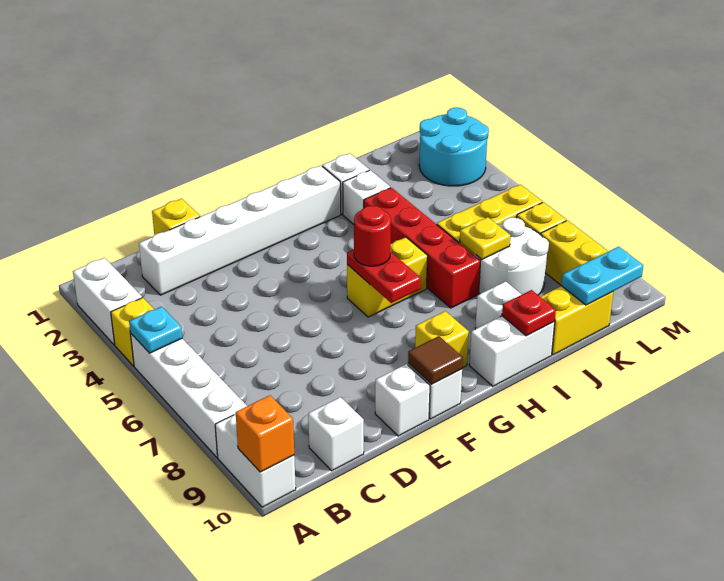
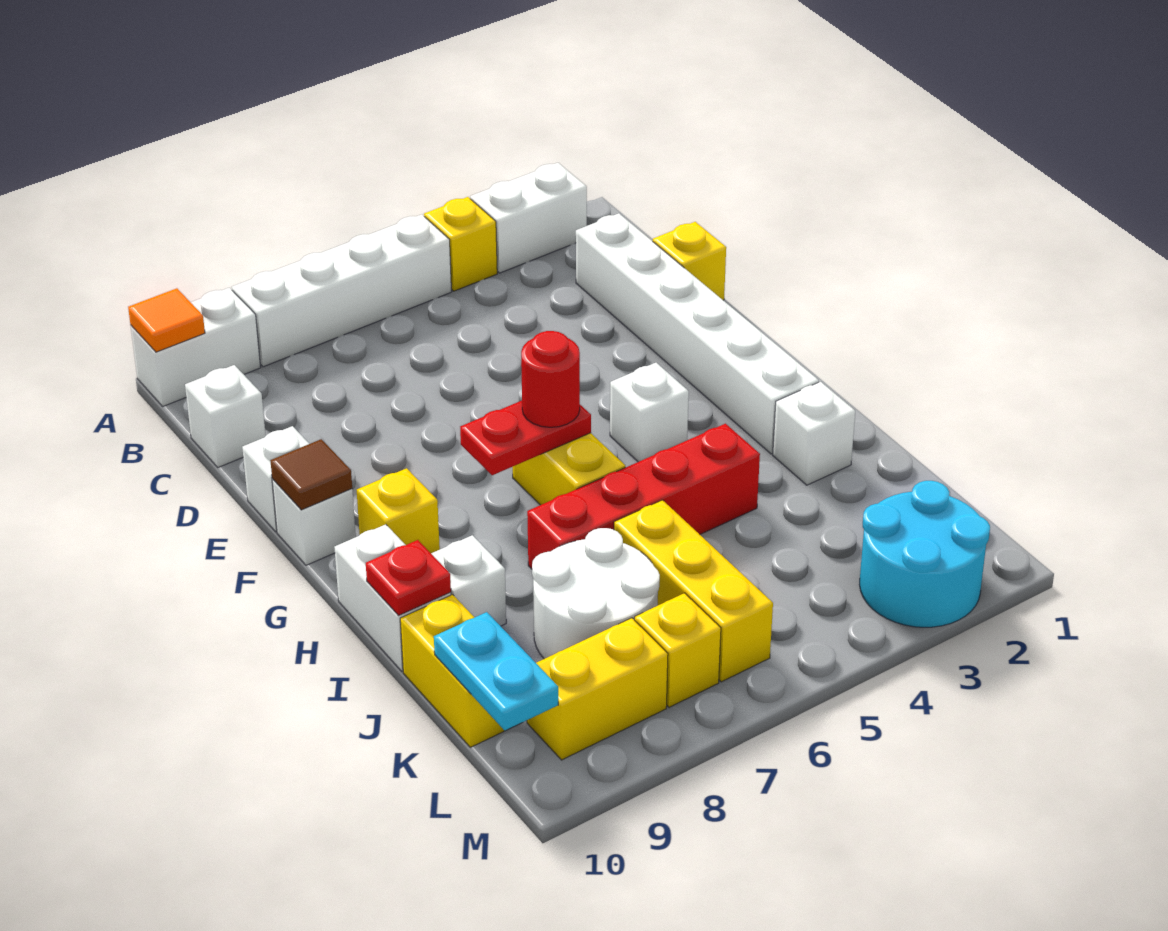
cyan plate A5 level 2 -> none
orange brick A10 level 2 -> orange tile A10 level 2
white brick I3 level 1 -> white brick G4 level 1
yellow plate J7 level 2 -> none

